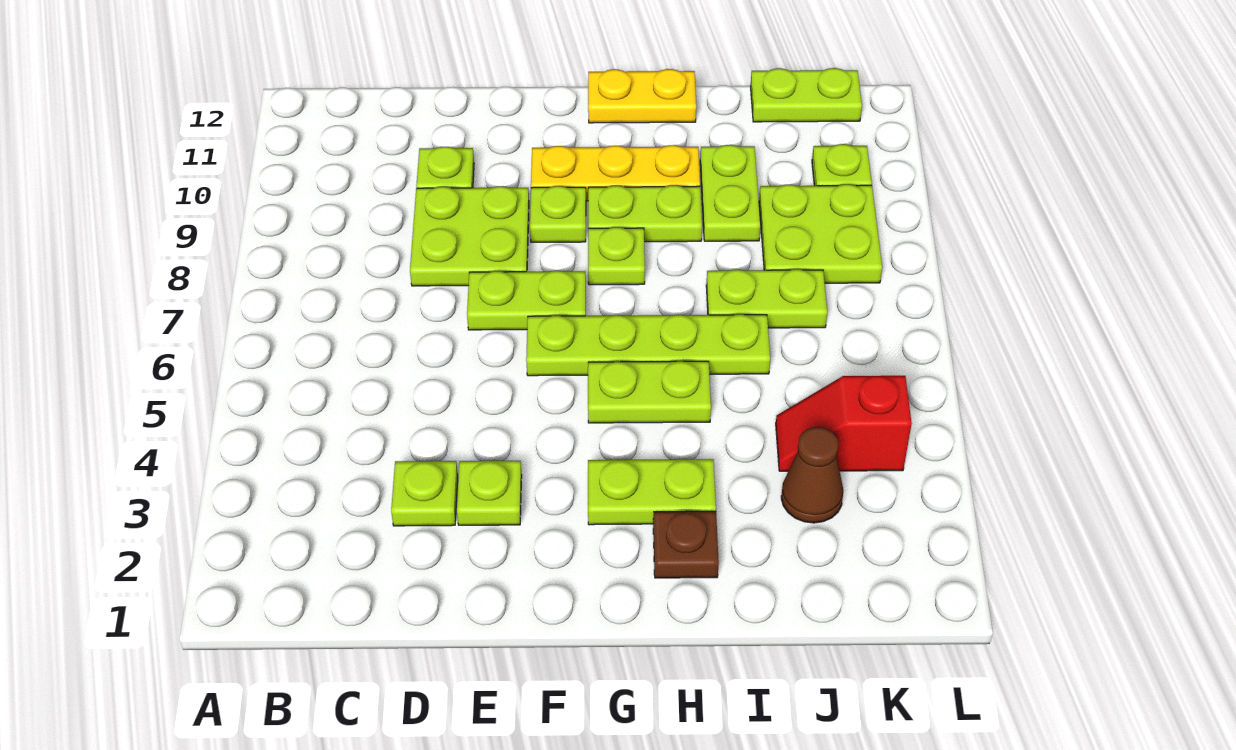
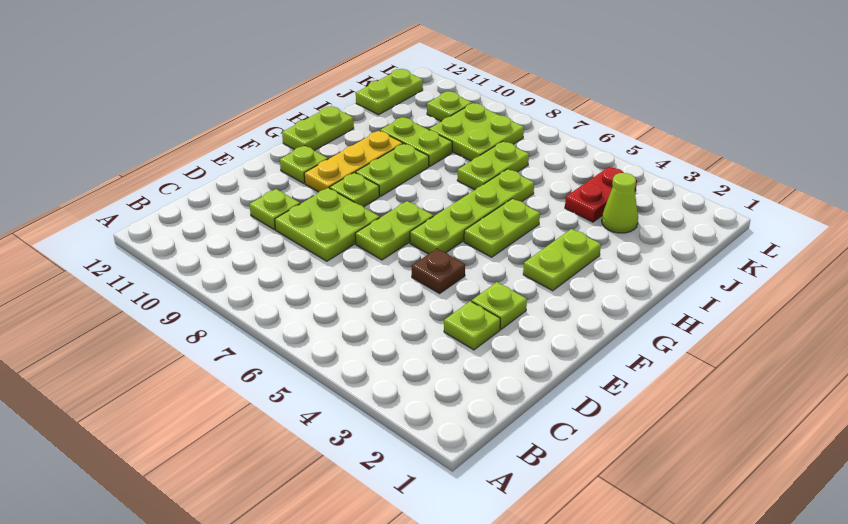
lime plate G8 level 1 -> lime plate F11 level 1
yellow plate G12:H12 level 1 -> lime plate G12:H12 level 1
brown plate H2 level 1 -> brown plate E5 level 1
brown cone J3 level 1 -> lime cone J3 level 1
red slope J4:K4 level 1 top K -> red plate J4:K4 level 1

